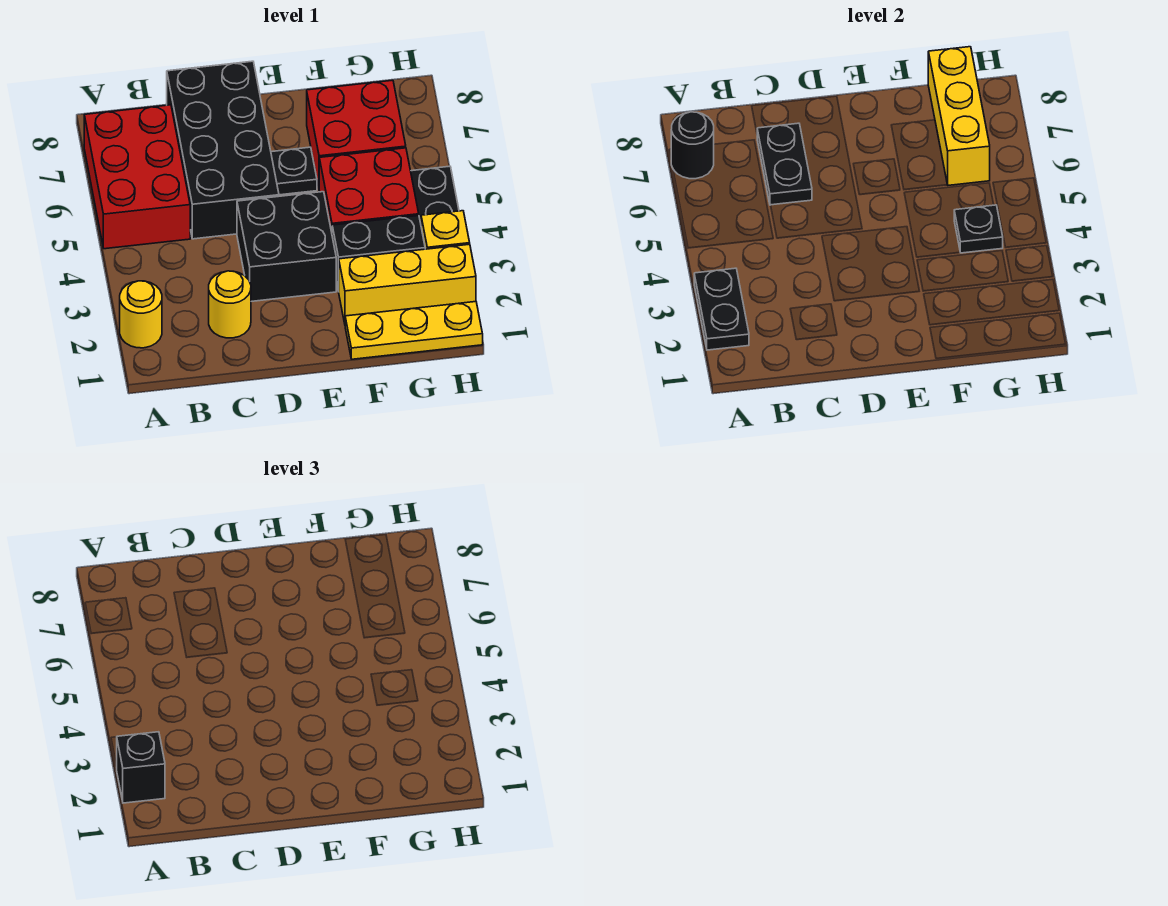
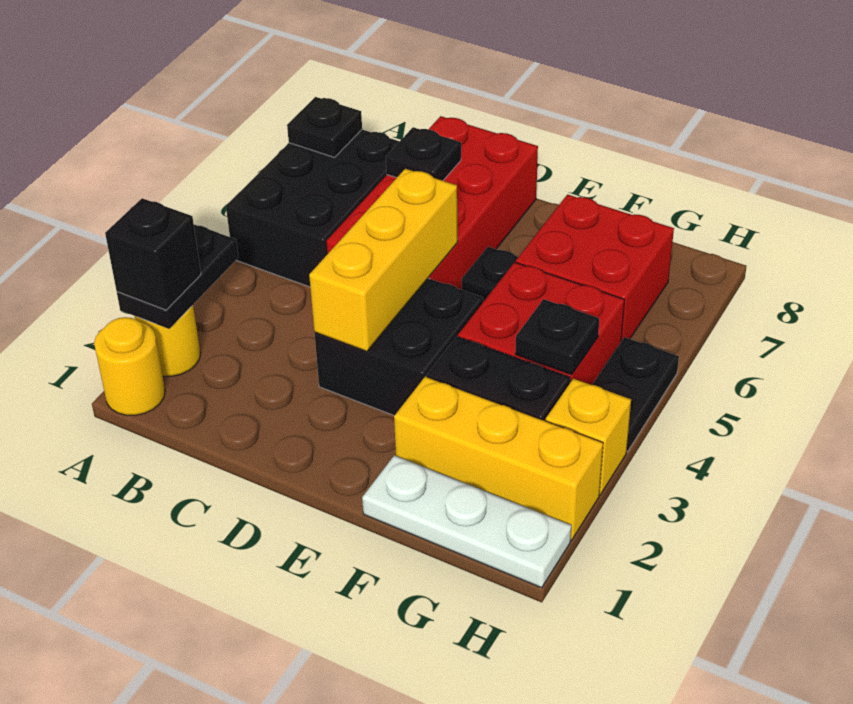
red brick A5:B7 level 1 -> black brick A5:B7 level 1
black round brick A7 level 2 -> black plate A7 level 2
yellow round brick C2 level 1 -> yellow round brick A1 level 1
black brick C5:D8 level 1 -> red brick C5:D8 level 1
black plate C6:C7 level 2 -> black plate C7 level 2
yellow plate F1:H1 level 1 -> white plate F1:H1 level 1
yellow brick G6:G8 level 2 -> yellow brick D3:D5 level 2

